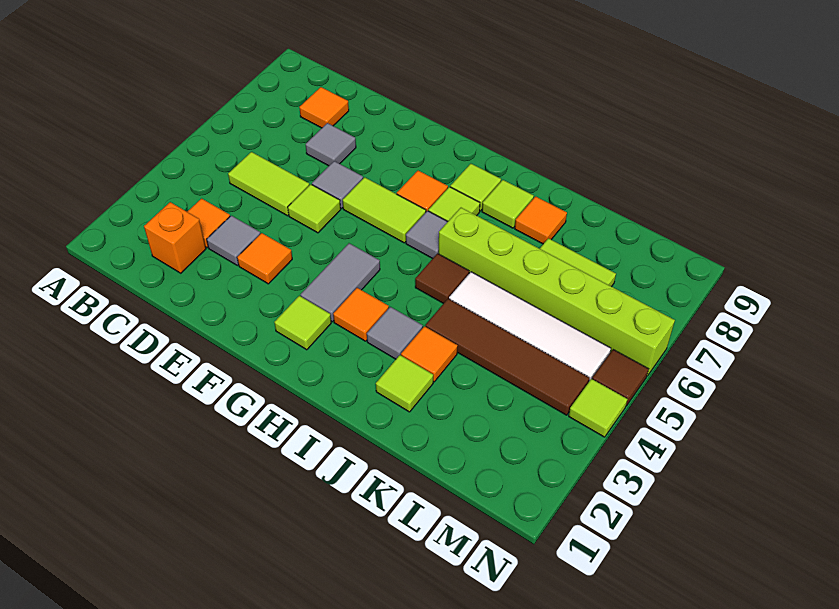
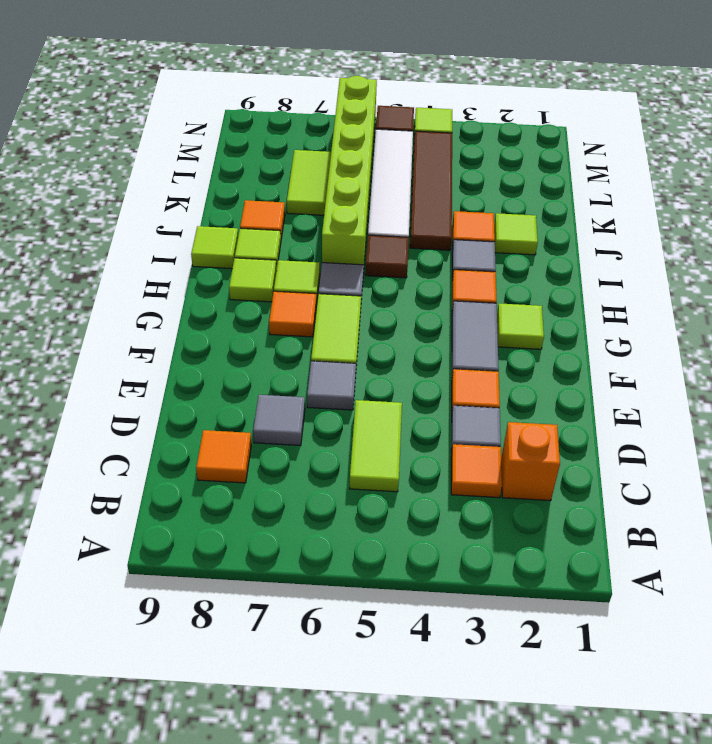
lime tile E5 level 1 -> lime tile I9 level 1
grey tile G3:G4 level 1 -> grey tile F3:G3 level 1

